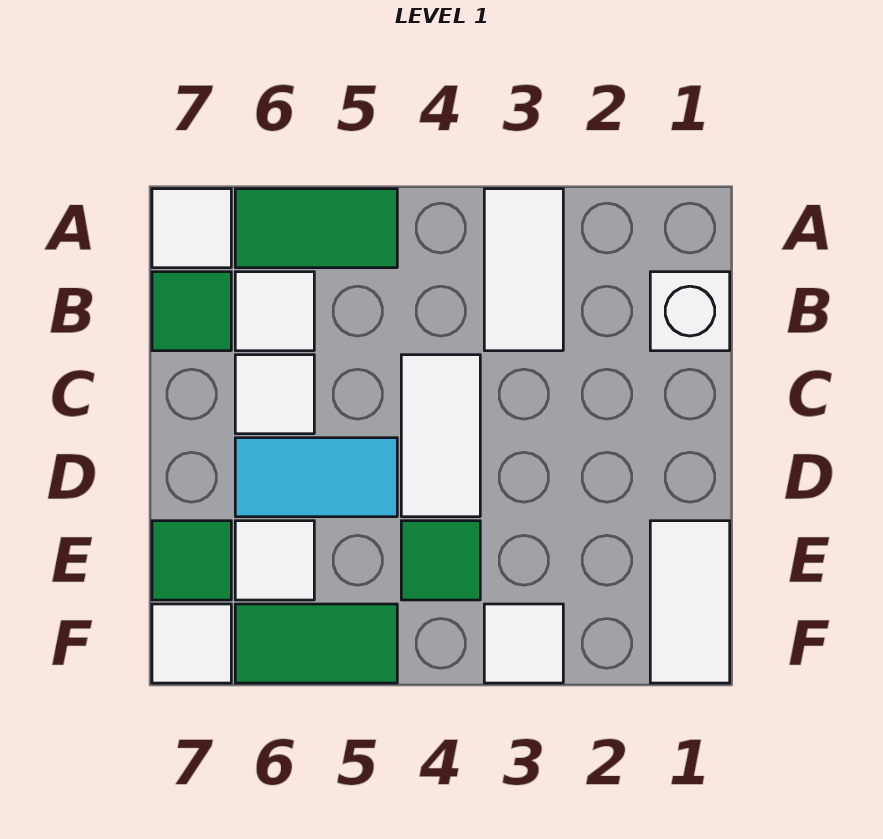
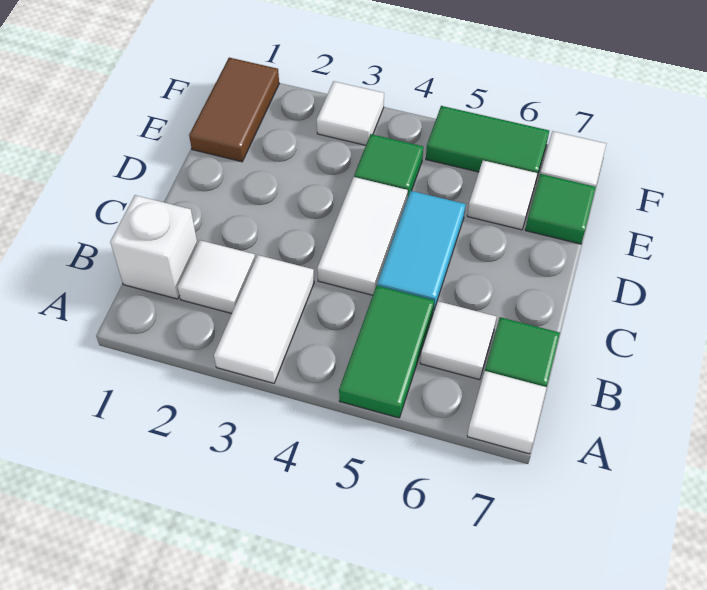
green tile A5:A6 level 1 -> green tile A5:B5 level 1
white tile C6 level 1 -> white tile B2 level 1
cyan tile D5:D6 level 1 -> cyan tile C5:D5 level 1
white tile E1:F1 level 1 -> brown tile E1:F1 level 1

